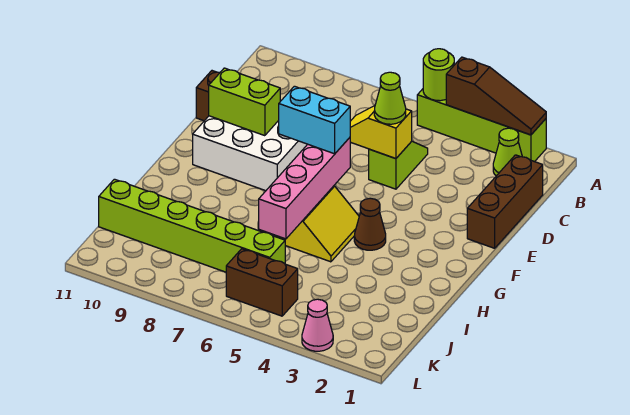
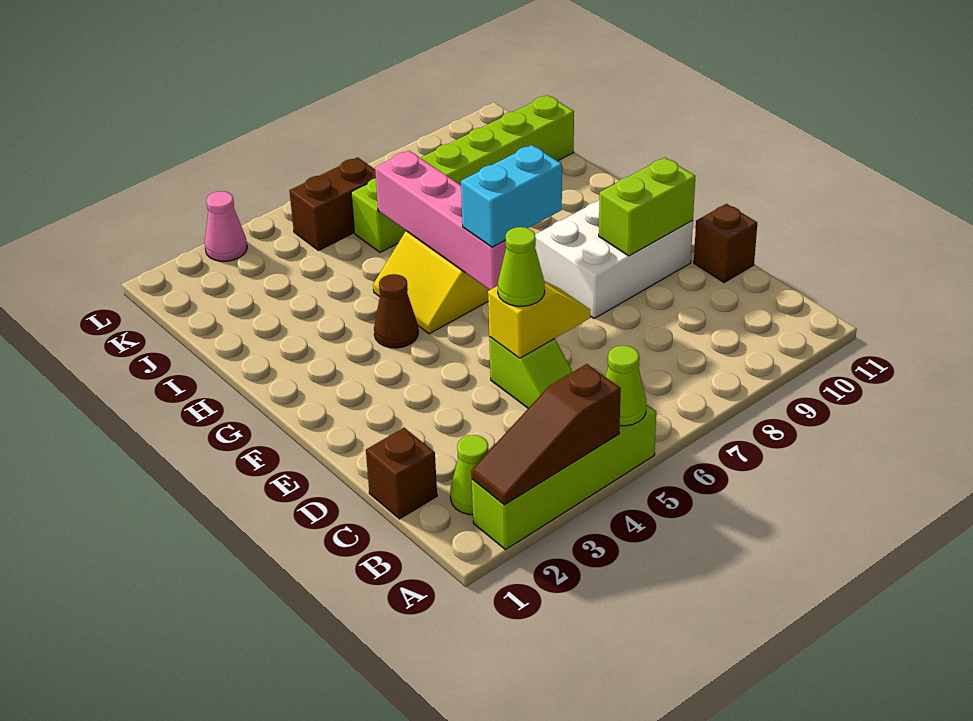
lime round brick A5 level 2 -> lime cone A5 level 2
brown brick C1:E1 level 1 -> brown brick C1 level 1

